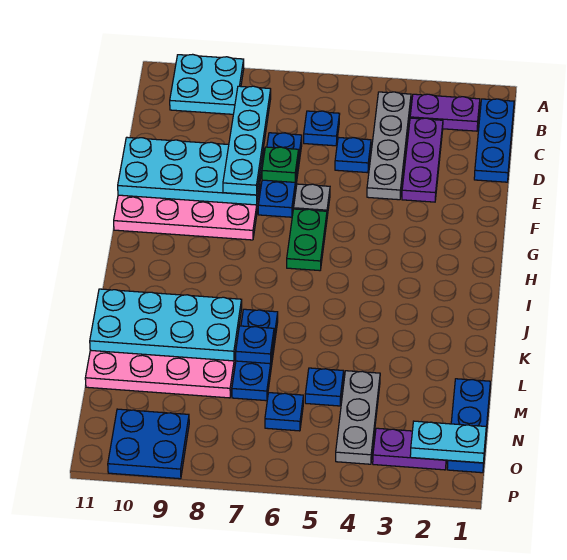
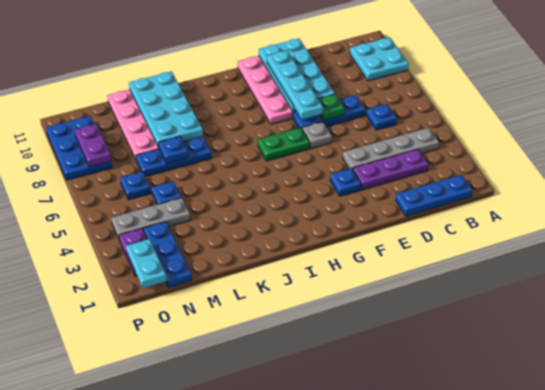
purple plate B2:B3 level 1 -> purple plate O8:O9 level 2
cyan plate C8:F8 level 3 -> cyan plate F7:F10 level 3
blue plate D5 level 1 -> blue plate F3 level 1
blue plate M1:O1 level 1 -> blue plate N1:N3 level 1
blue plate O9:P10 level 1 -> blue plate O8:P10 level 1

